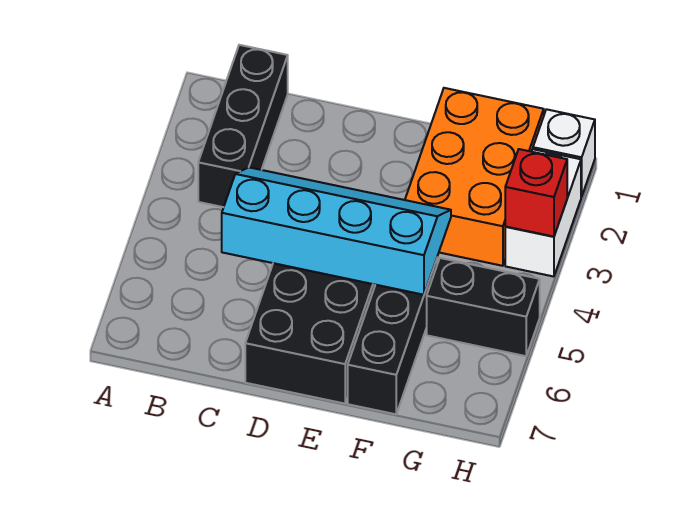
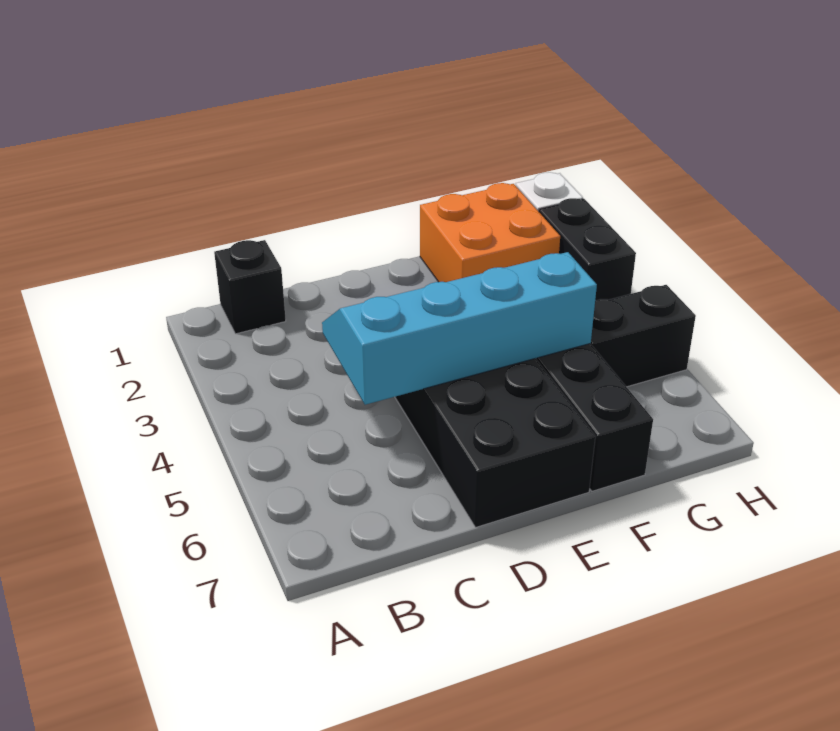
black brick B1:B3 level 1 -> black brick B1 level 1
orange brick F1:G3 level 1 -> orange brick F1:G2 level 1
white brick H2:H3 level 1 -> black brick H2:H3 level 1
red brick H3 level 2 -> none

